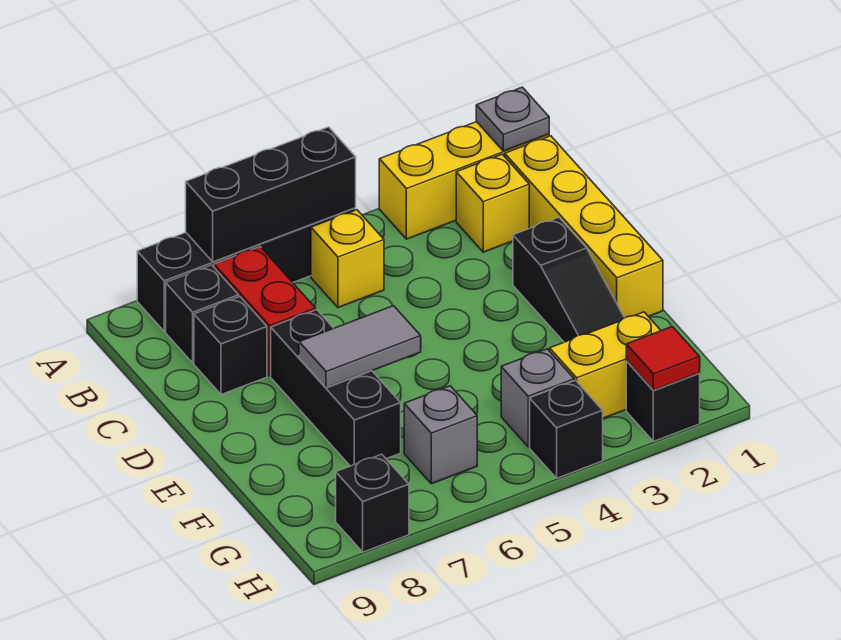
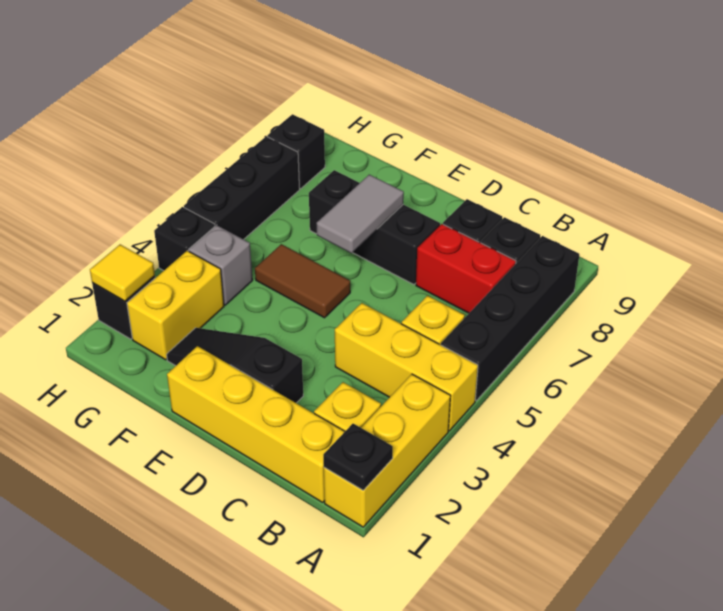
grey plate A1 level 2 -> black plate A1 level 2
none -> yellow brick A4:C4 level 1
black brick A5:A7 level 2 -> black brick H5:H7 level 1
none -> brown tile E5:F5 level 1
grey brick G6 level 1 -> none
red tile H2 level 2 -> yellow tile H2 level 2

